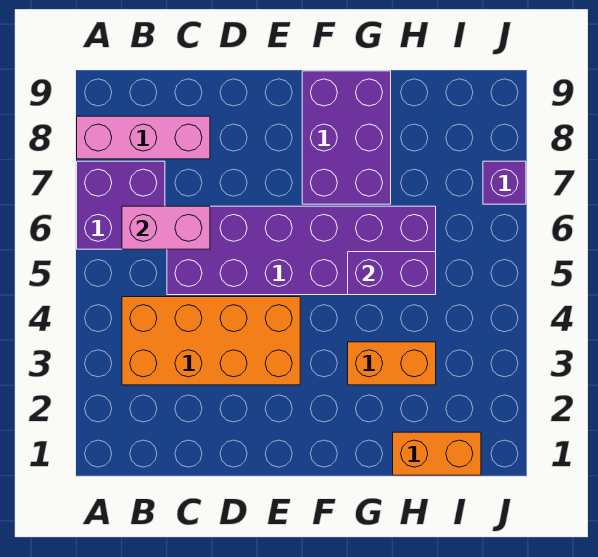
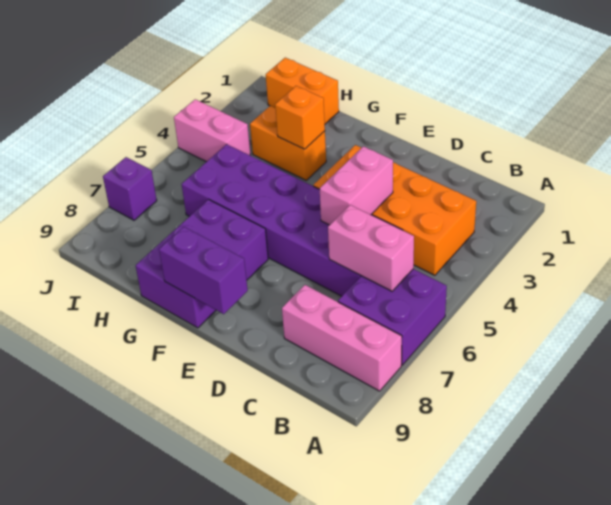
none -> pink brick D4:D5 level 2
none -> orange brick G3 level 2
purple brick G5:H5 level 2 -> purple brick E9:F9 level 2
none -> pink brick I4:J4 level 1

